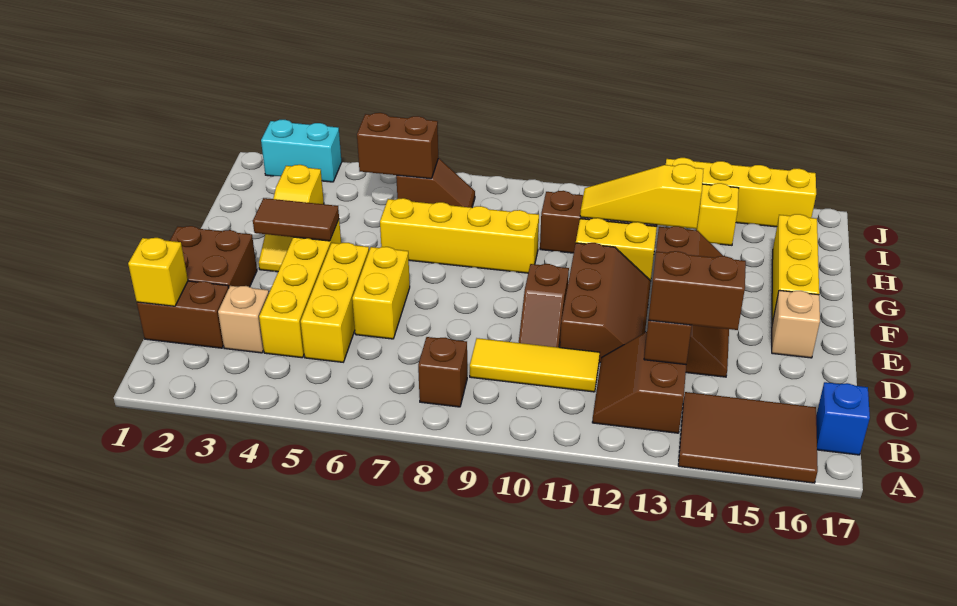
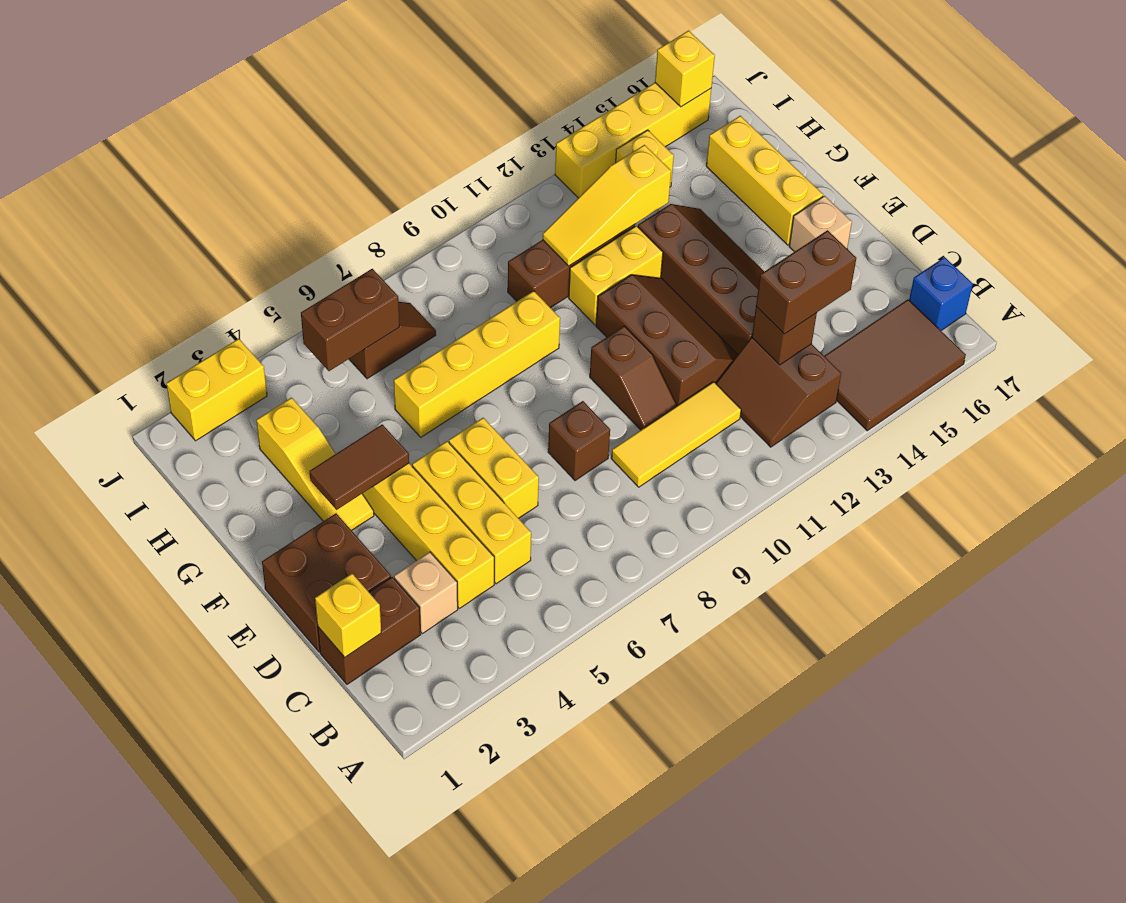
brown brick B8 level 1 -> brown brick D8 level 1
cyan brick J2:J3 level 1 -> yellow brick J2:J3 level 1
none -> yellow brick J16 level 2

